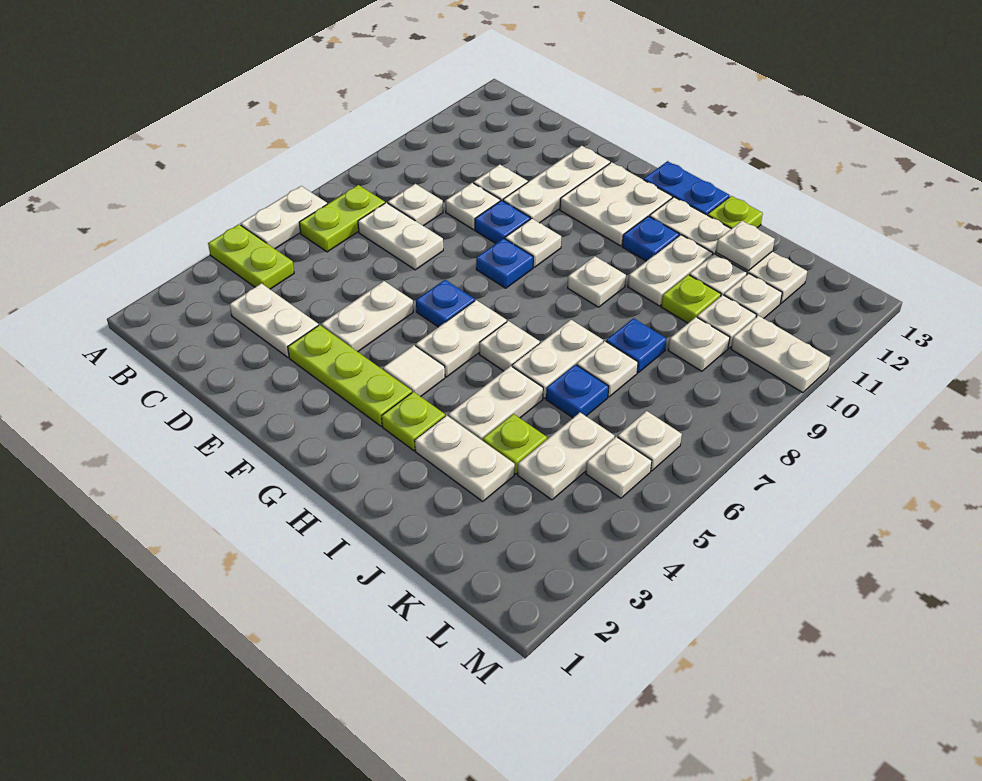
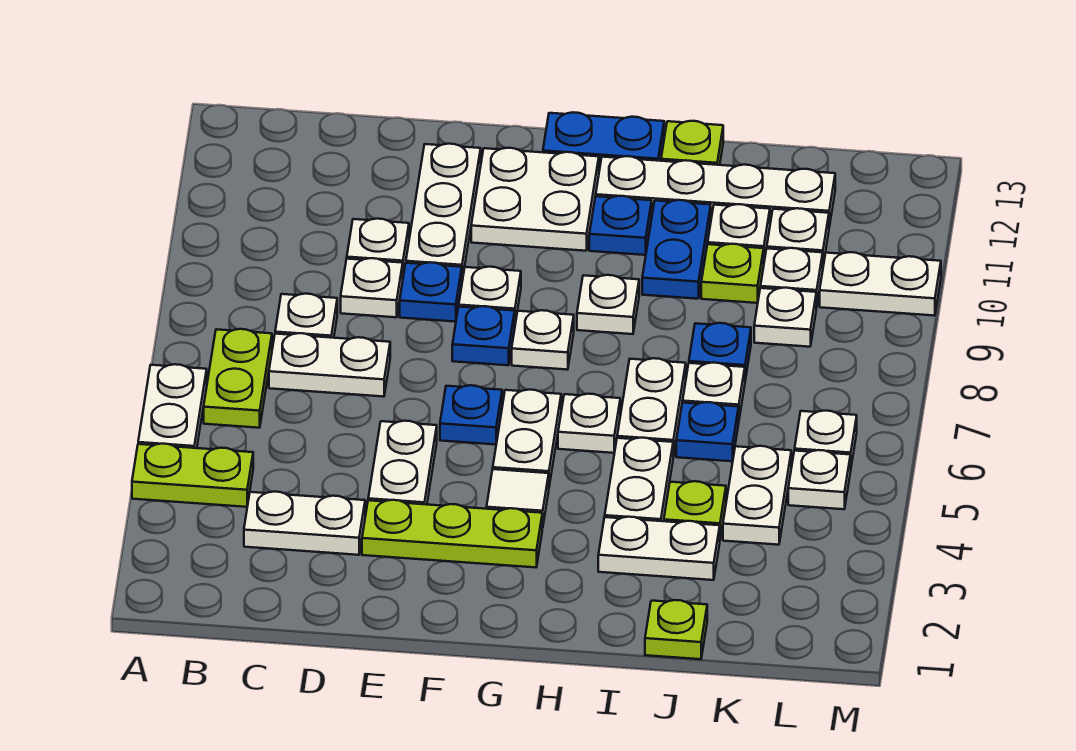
lime plate H3 level 1 -> lime plate J1 level 1
white plate I10:I11 level 1 -> blue plate I10:I11 level 1
white plate J12 level 2 -> white plate G8 level 1

